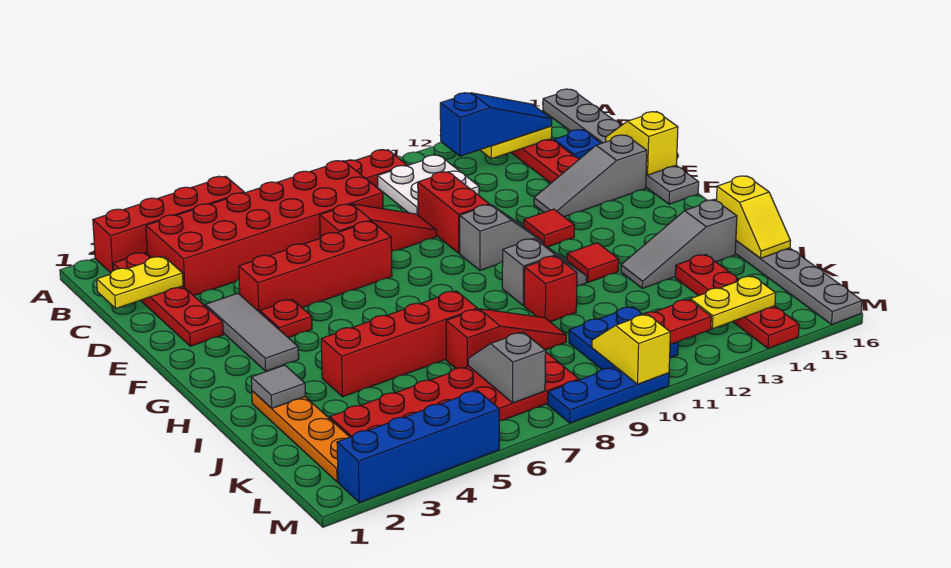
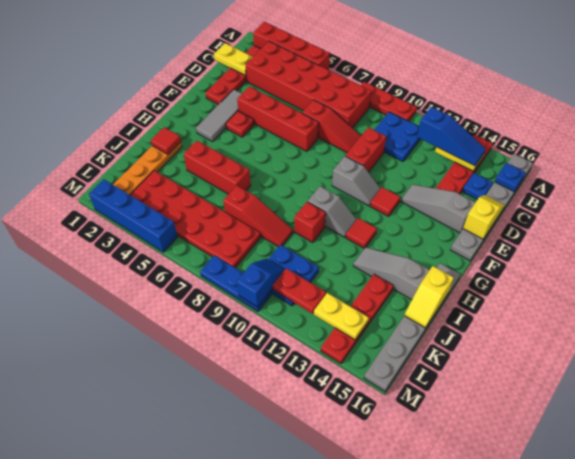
white plate B10:C11 level 1 -> blue plate B10:C11 level 1
none -> blue plate B16 level 2
grey tile I2 level 2 -> red tile I2 level 2
red brick I4:I7 level 1 -> red brick I4:I6 level 1
grey slope K7:L7 level 2 top L -> none
yellow slope L10:M10 level 2 top M -> blue slope L10:M10 level 2 top M

